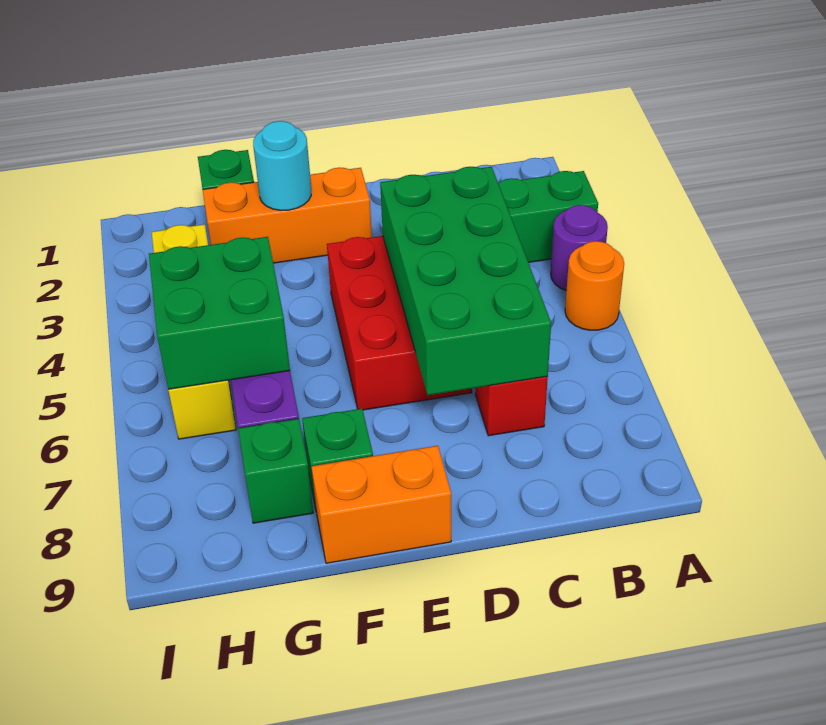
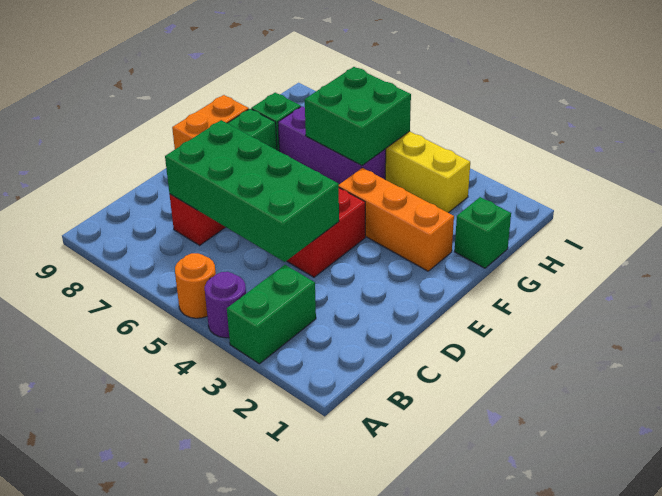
orange brick E2:G2 level 1 -> orange brick F2:F4 level 1
cyan round brick F2 level 2 -> none

